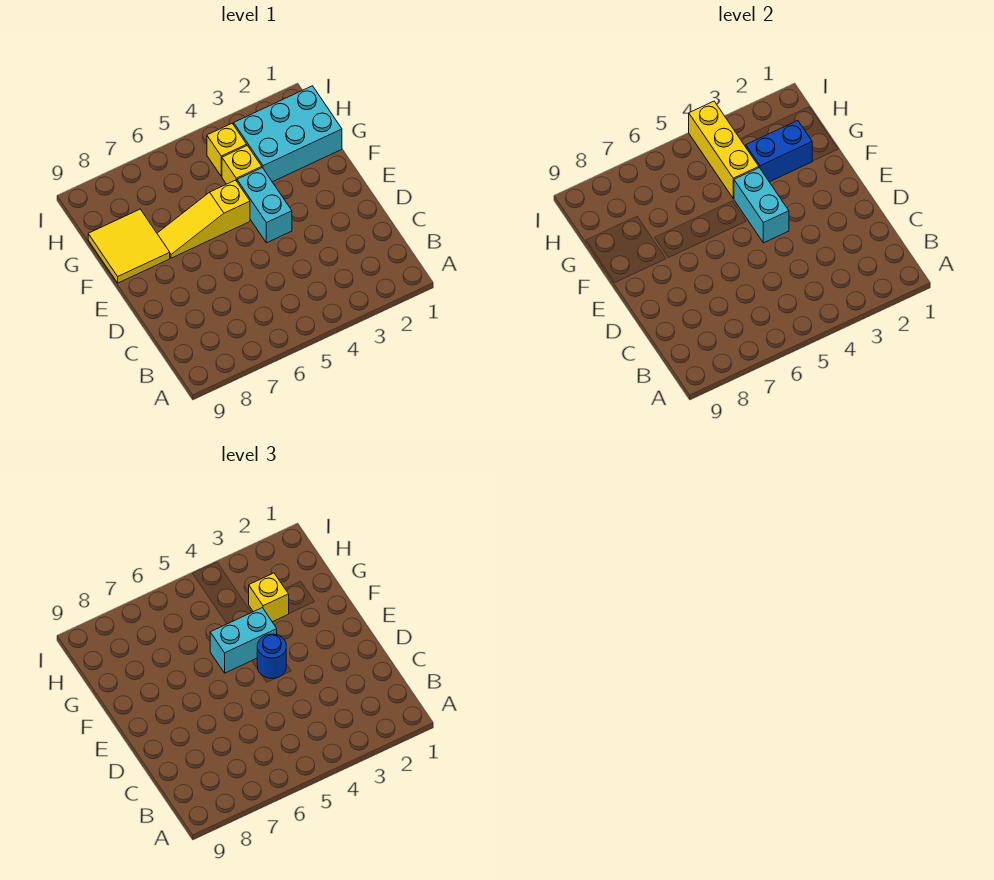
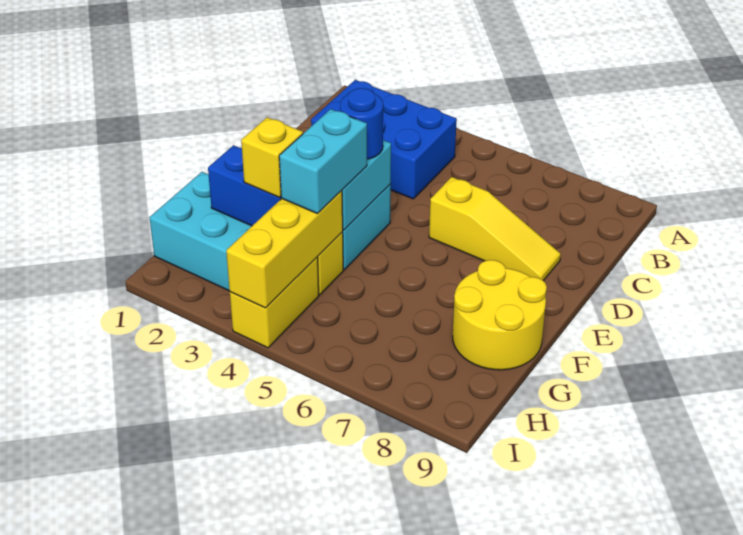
none -> blue brick B2:C4 level 1
cyan brick F4:F5 level 3 -> cyan brick F4:G4 level 3
yellow slope F5:F7 level 1 top 5 -> yellow slope D6:D8 level 1 top 6
yellow tile F8:G9 level 1 -> yellow round brick F8:G9 level 1
yellow brick H4 level 1 -> yellow brick H4:I4 level 1

